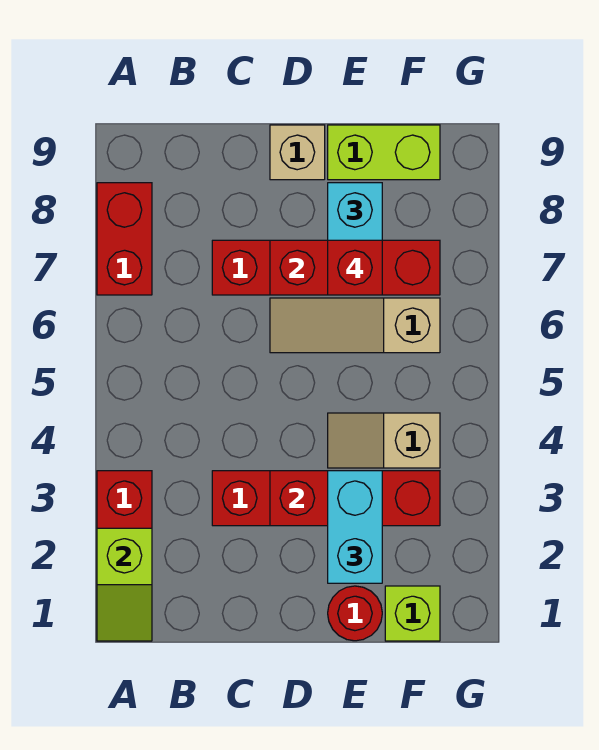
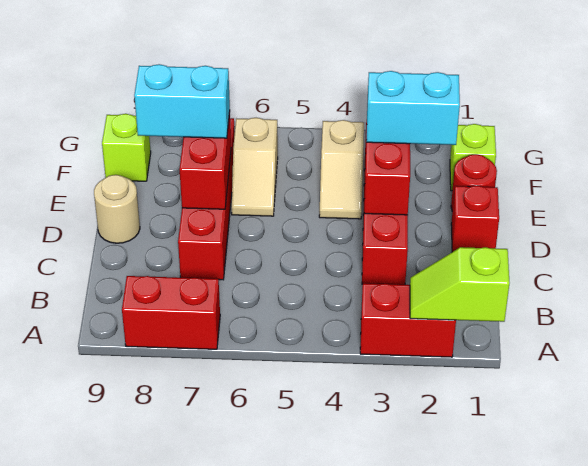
lime slope A1:A2 level 2 top 2 -> lime slope A1:A2 level 2 top 1
tan slope D6:F6 level 1 top F -> tan slope E6:F6 level 1 top F
tan brick D9 level 1 -> tan round brick D9 level 1
red brick E7 level 4 -> red brick D1 level 1
lime brick E9:F9 level 1 -> lime brick F9 level 1

